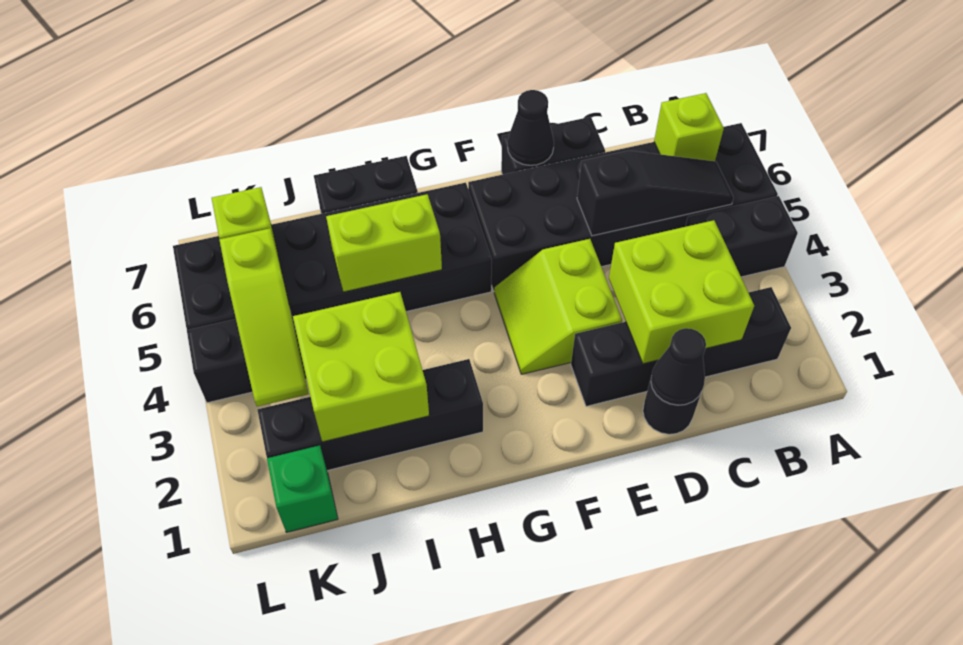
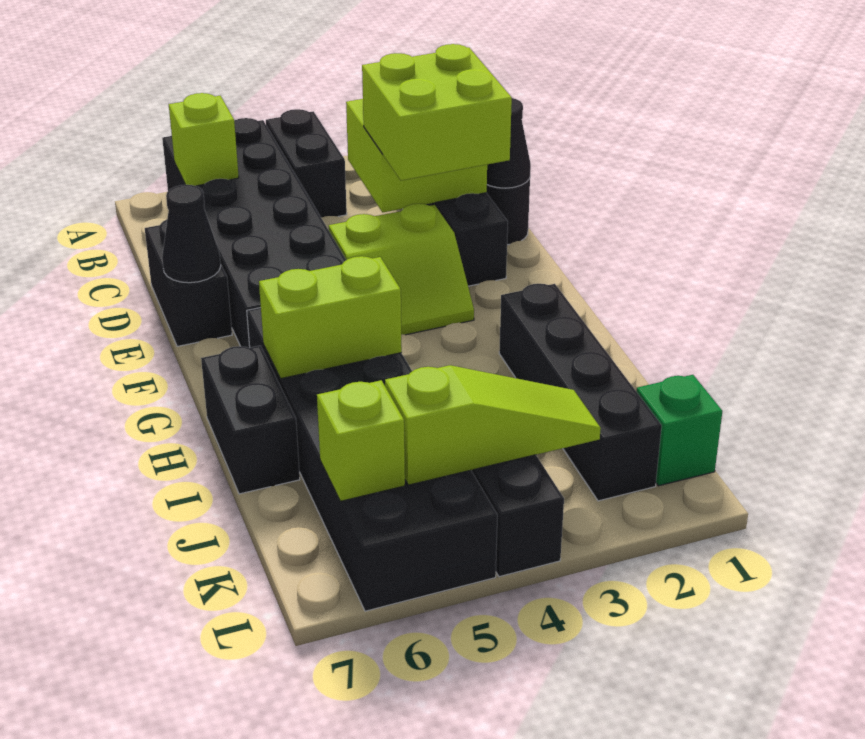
black slope B5:D5 level 2 top D -> none
lime brick H5:I5 level 2 -> lime brick H5:H6 level 2
lime brick I2:J3 level 2 -> lime brick D2:E3 level 3

